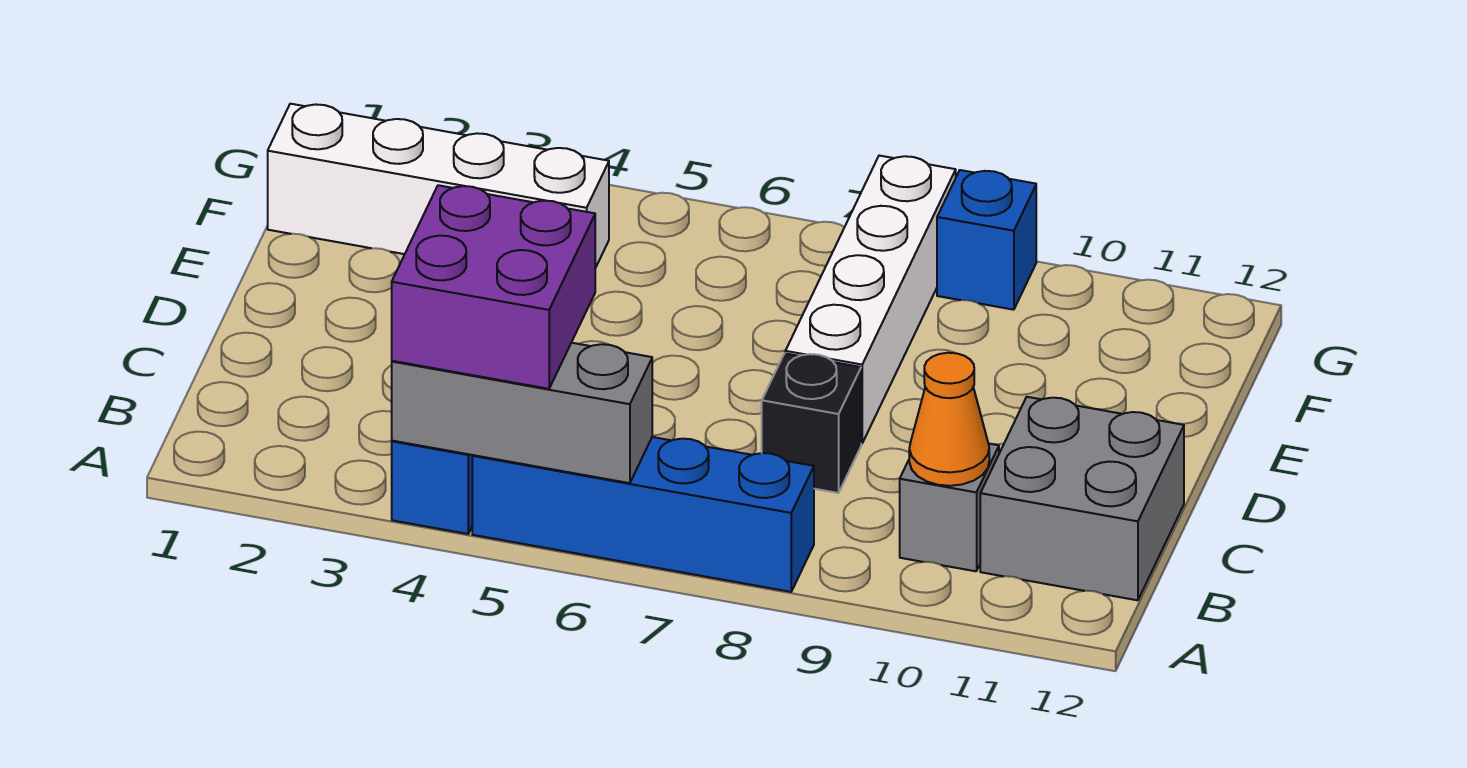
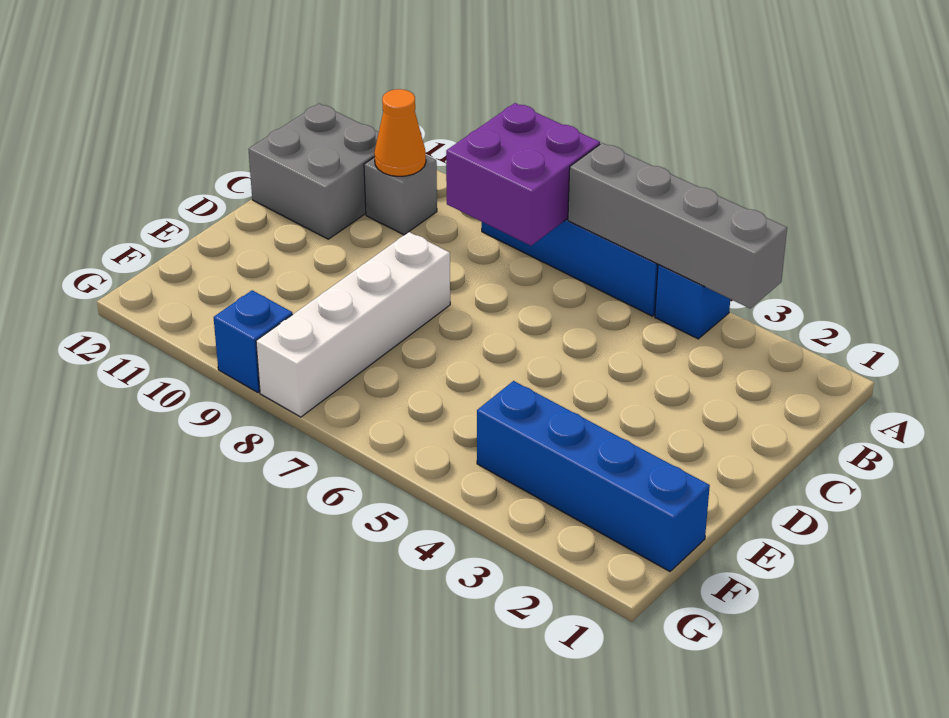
grey brick A4:A6 level 2 -> grey brick A3:A6 level 2
purple brick A4:B5 level 3 -> purple brick A7:B8 level 2
black brick C8 level 1 -> none
white brick F1:F4 level 1 -> blue brick F1:F4 level 1

